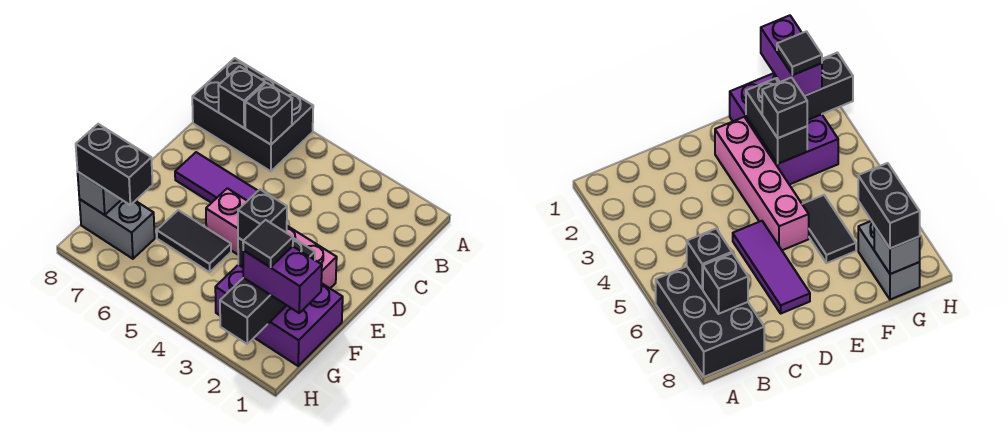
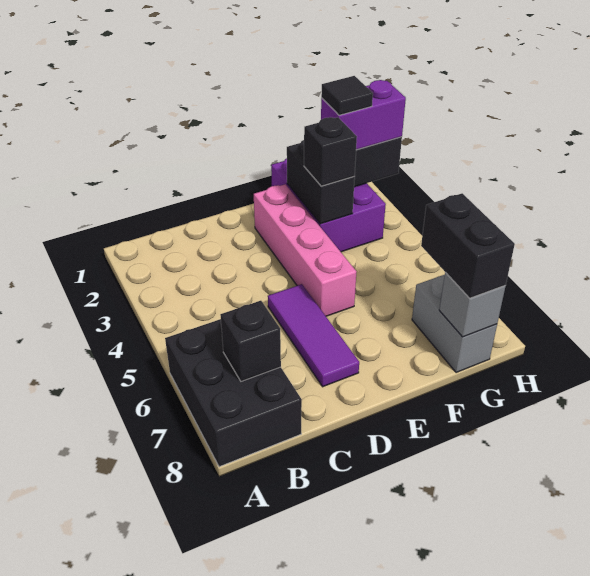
black brick B6 level 2 -> none
black tile F5:F6 level 1 -> none
purple brick G1:G2 level 3 -> purple brick G2:H2 level 3

